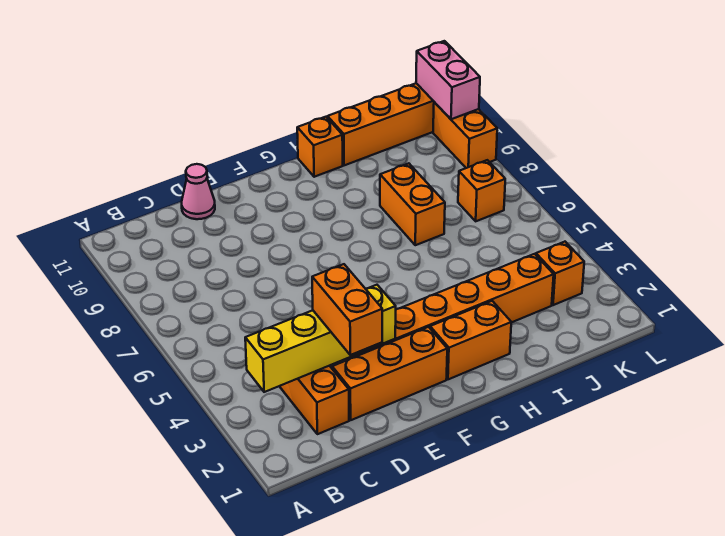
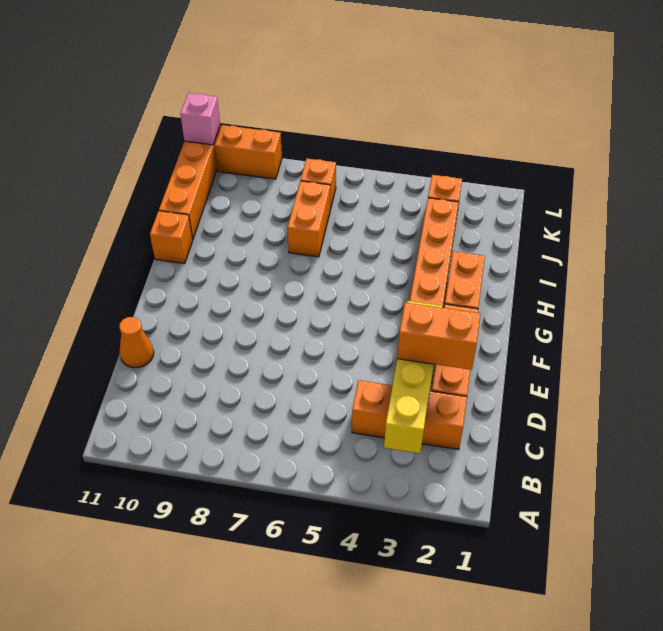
pink cone D11 level 1 -> orange cone D11 level 1
orange brick I7:I8 level 1 -> orange brick I7:J7 level 1
pink brick L10:L11 level 2 -> pink brick L11 level 2

